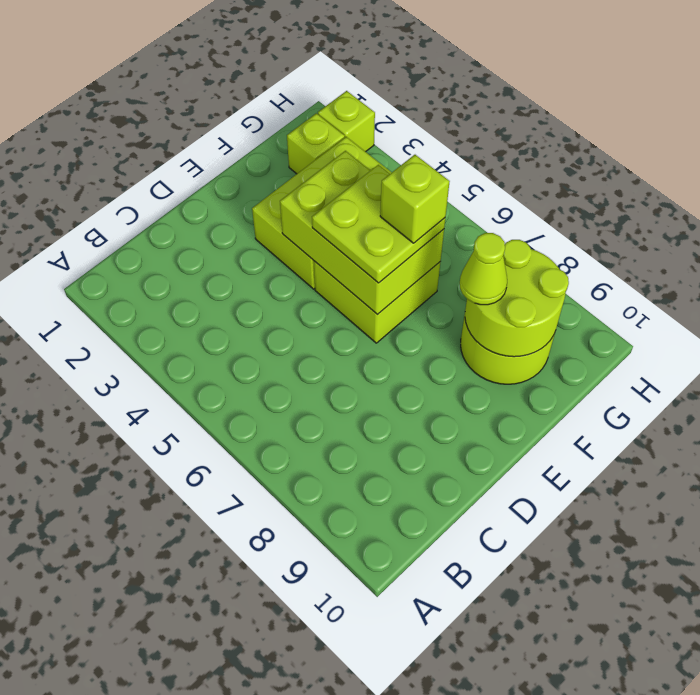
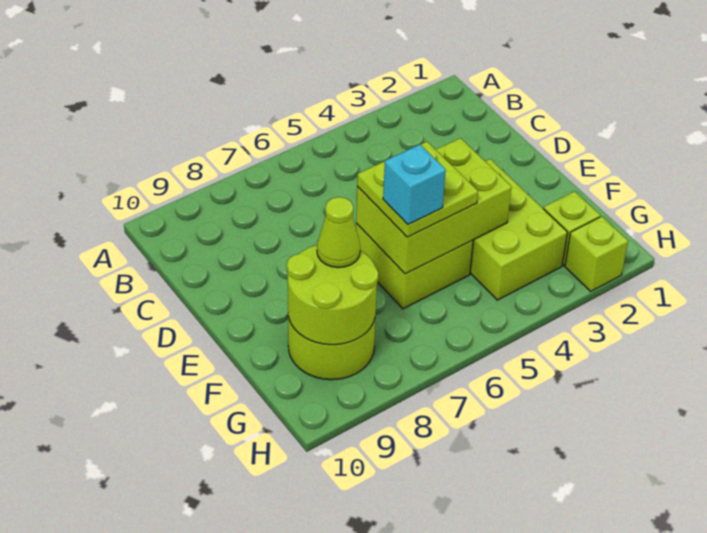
lime brick F6 level 4 -> cyan brick F6 level 4

